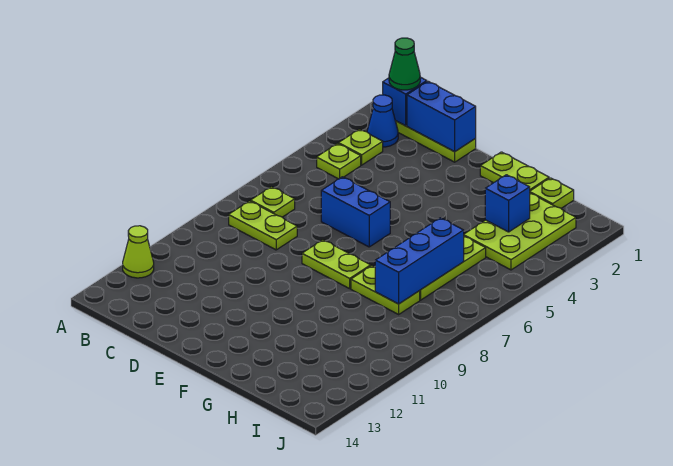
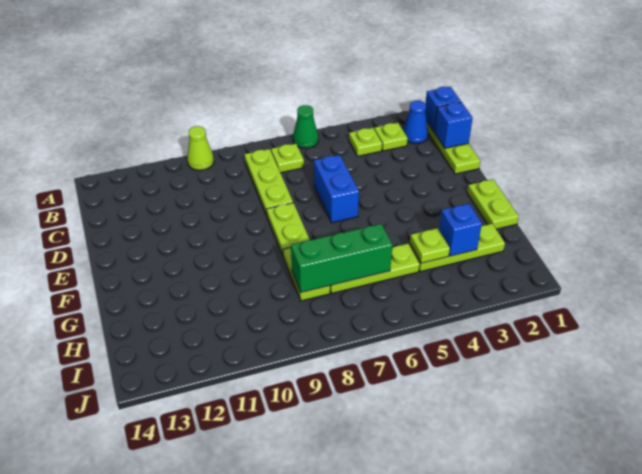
lime cone A12 level 1 -> lime cone A10 level 1
green cone B1 level 3 -> green cone A6 level 1
lime plate B8:C8 level 1 -> lime plate B8:D8 level 1
blue brick C1:D1 level 2 -> blue brick C1 level 2
lime plate H1 level 1 -> lime plate H4 level 2
lime plate H2:I4 level 1 -> lime plate H2:H4 level 1
blue brick H6:H8 level 2 -> green brick H6:H8 level 2

